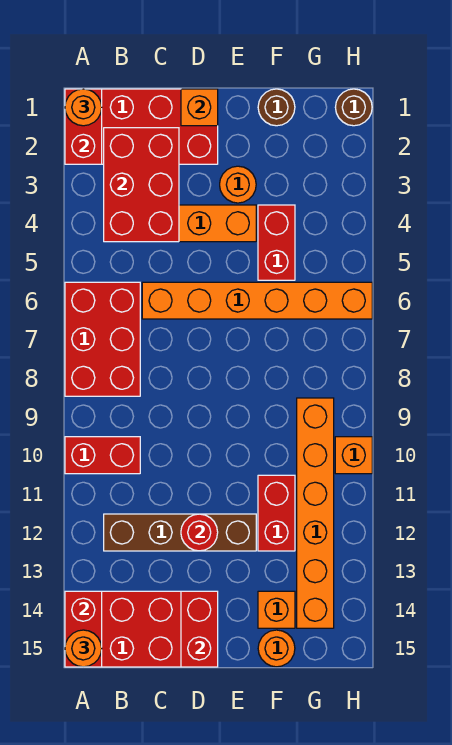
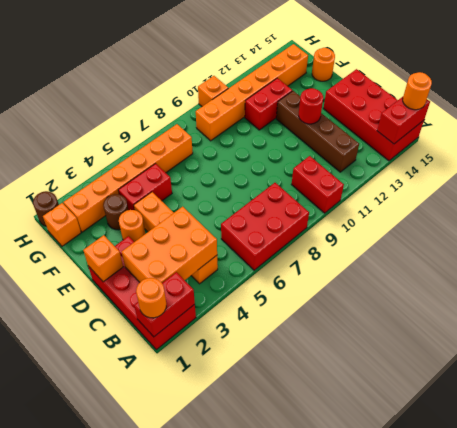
red brick B2:C4 level 2 -> orange brick B2:C4 level 2
orange brick C6:H6 level 1 -> orange brick G2:G7 level 1
red brick D14:D15 level 2 -> none
brown round brick F1 level 1 -> brown round brick F3 level 1
orange brick F14 level 1 -> orange brick G1 level 1

